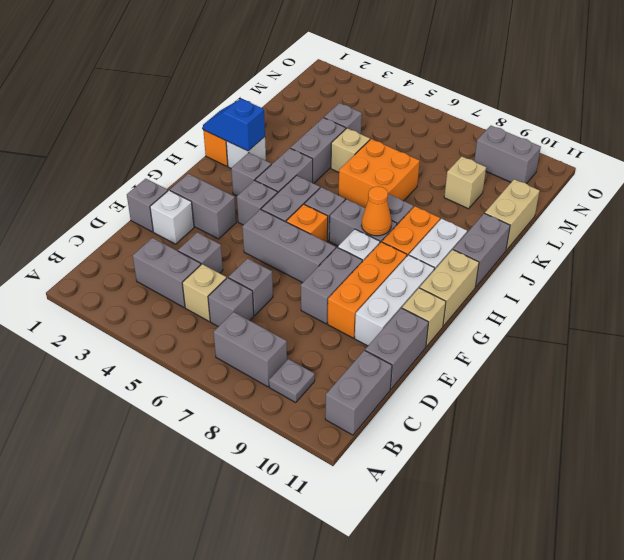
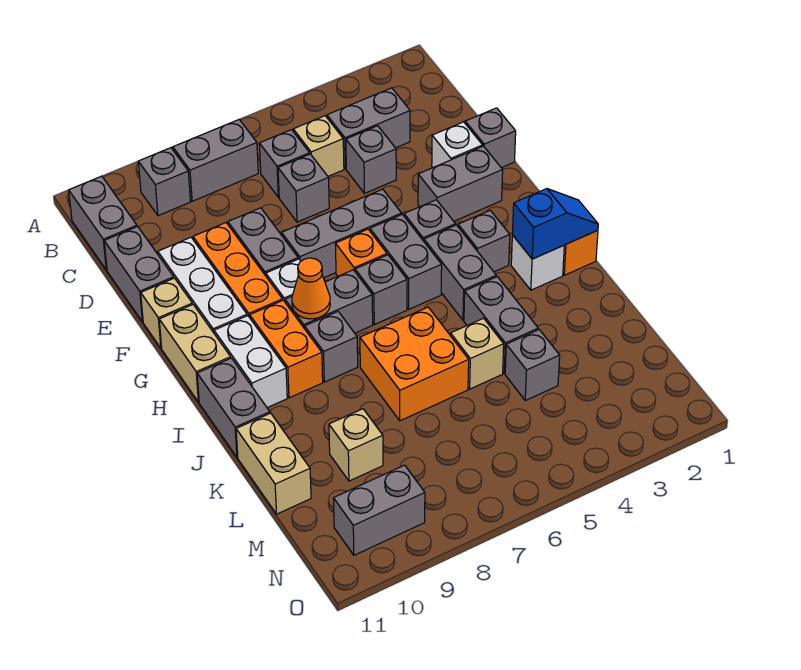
grey plate B9 level 1 -> grey brick B9 level 1

